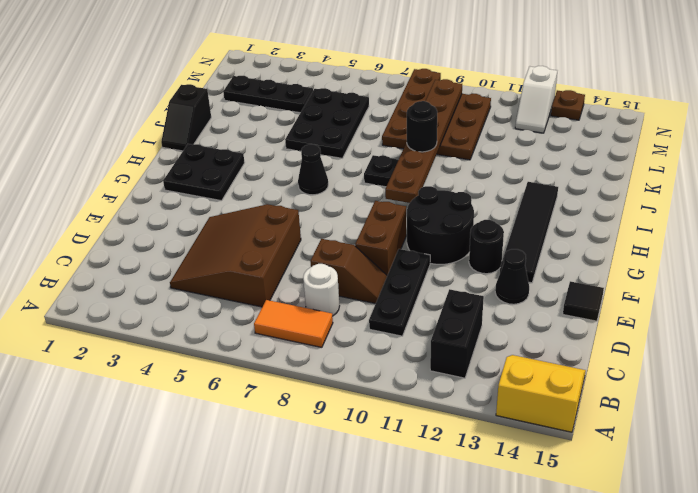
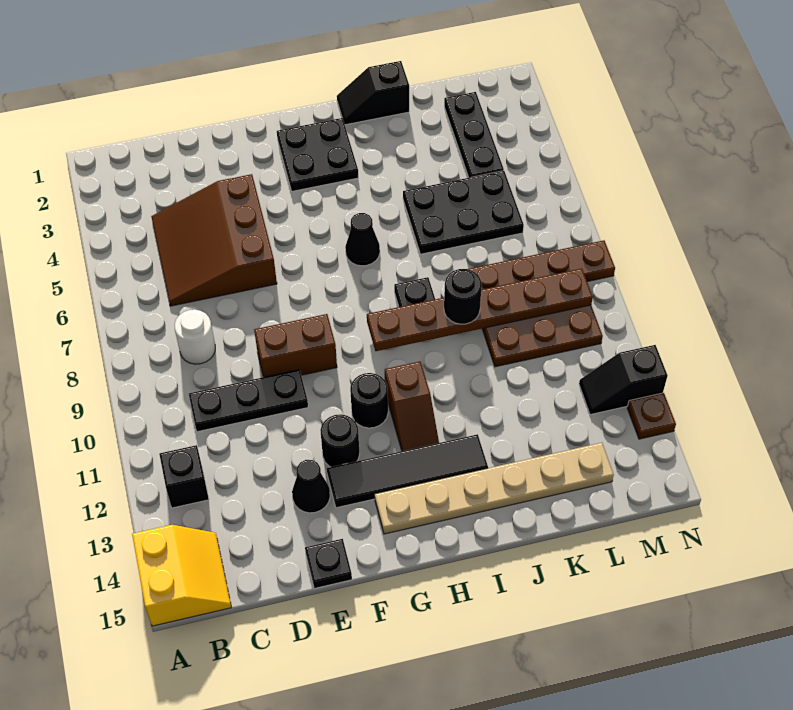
orange tile B7:B8 level 1 -> none
black brick B12:C12 level 1 -> black brick B12 level 1
brown slope C4:E6 level 1 top 6 -> brown slope C4:E6 level 1 top E
brown slope D8:D9 level 1 top 8 -> brown slope H11:H12 level 1 top 11
black tile E15 level 1 -> black plate E15 level 1
black round brick F10:G11 level 1 -> black round brick G11 level 1
none -> tan plate G14:L14 level 1
white slope M12:N12 level 1 top N -> black slope M12:N12 level 1 top N

